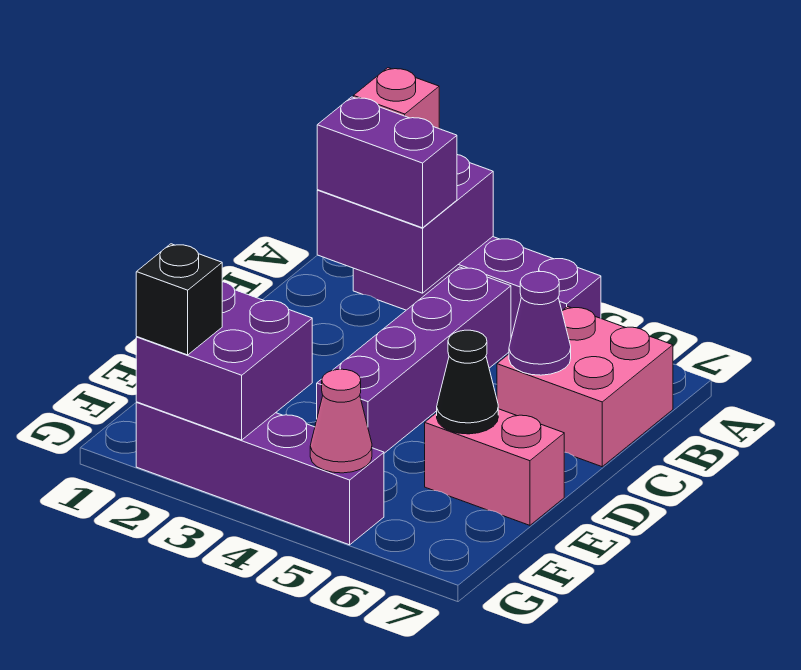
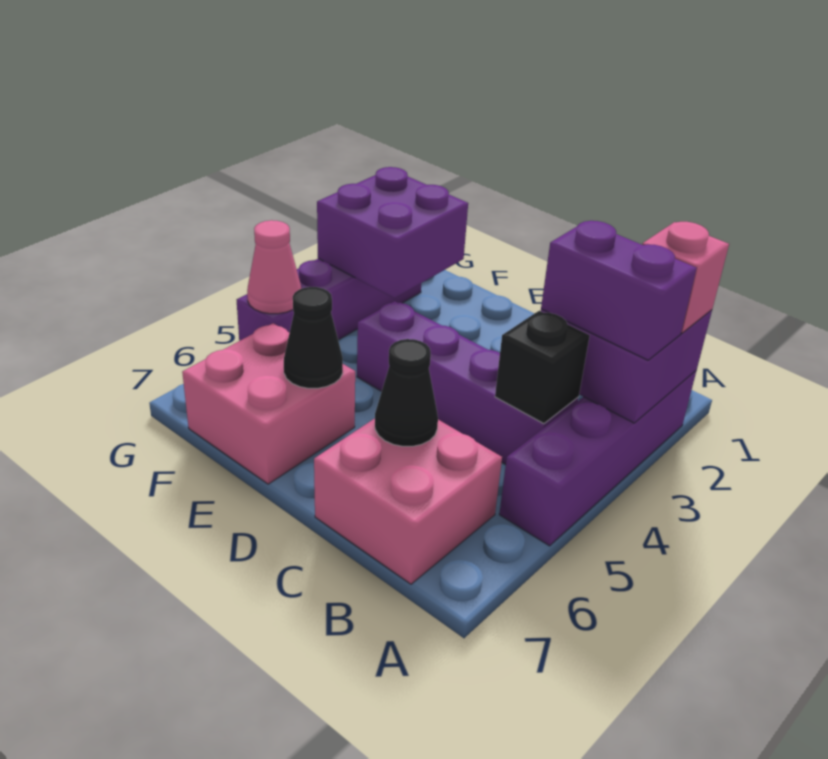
purple brick B2:B3 level 3 -> purple brick A3:B3 level 3
purple cone C6 level 2 -> black cone C6 level 2
pink brick E6:E7 level 1 -> pink brick E6:F7 level 1
black brick G2 level 3 -> black brick B4 level 2

